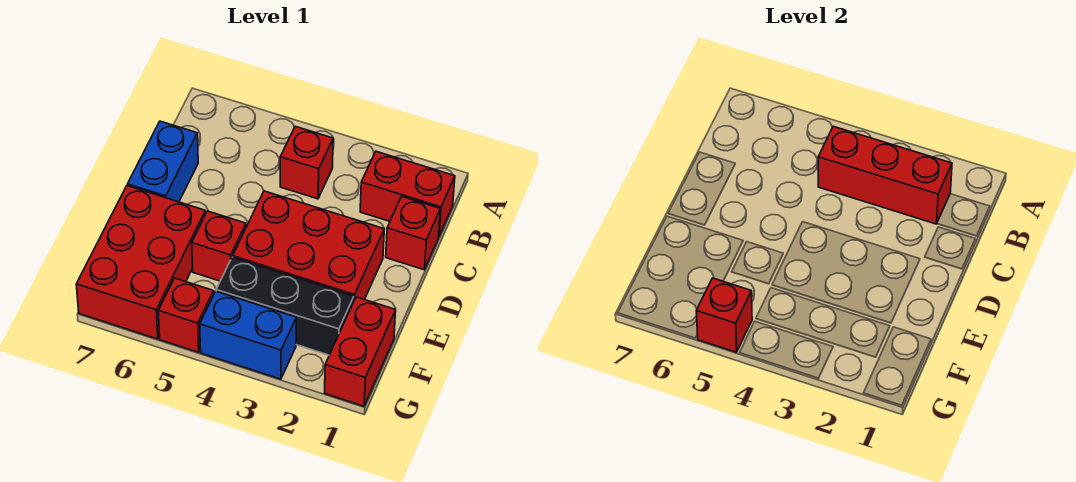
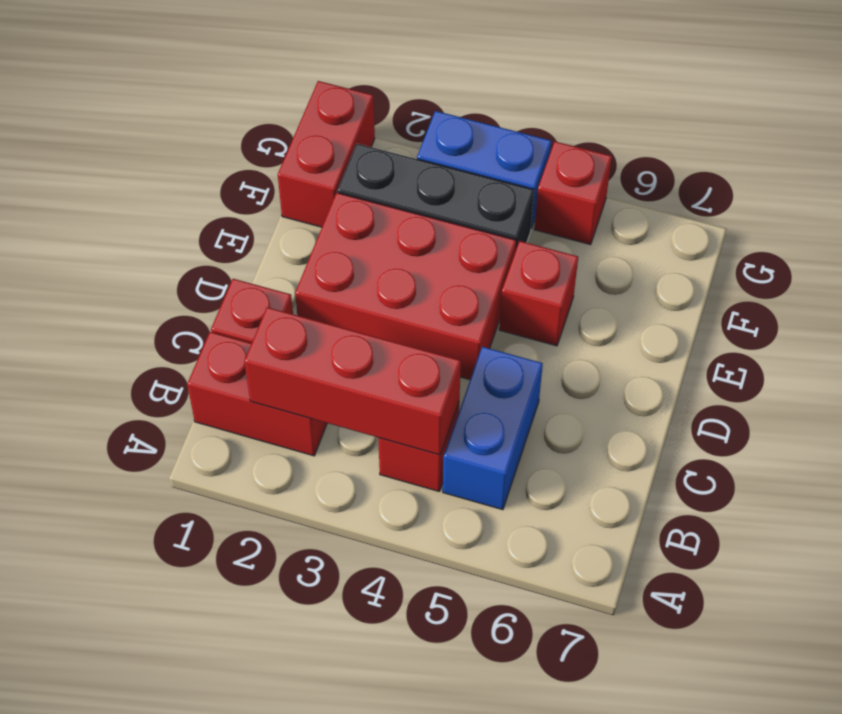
blue brick C7:D7 level 1 -> blue brick B5:C5 level 1
red brick E6:G7 level 1 -> none
red brick G5 level 2 -> none

